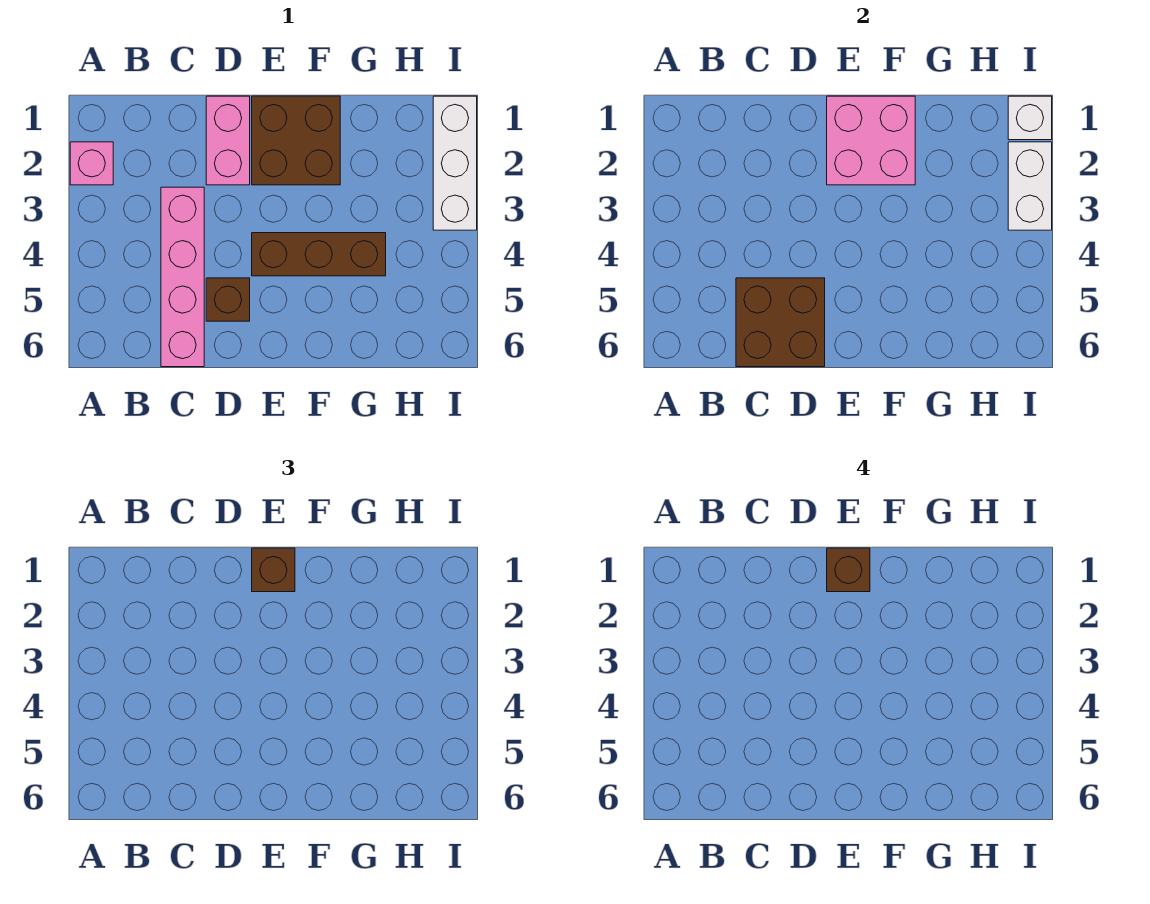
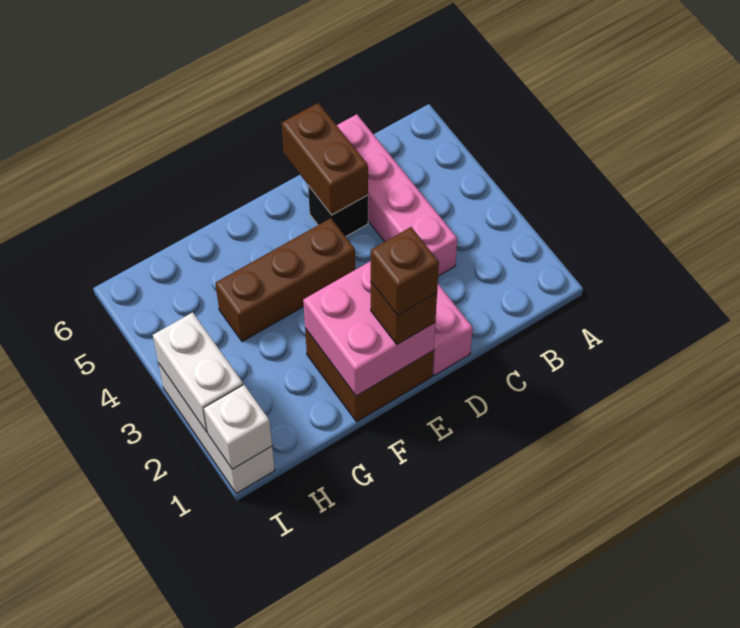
pink brick A2 level 1 -> none
brown brick C5:D6 level 2 -> brown brick D5:D6 level 2
brown brick D5 level 1 -> black brick D5 level 1

